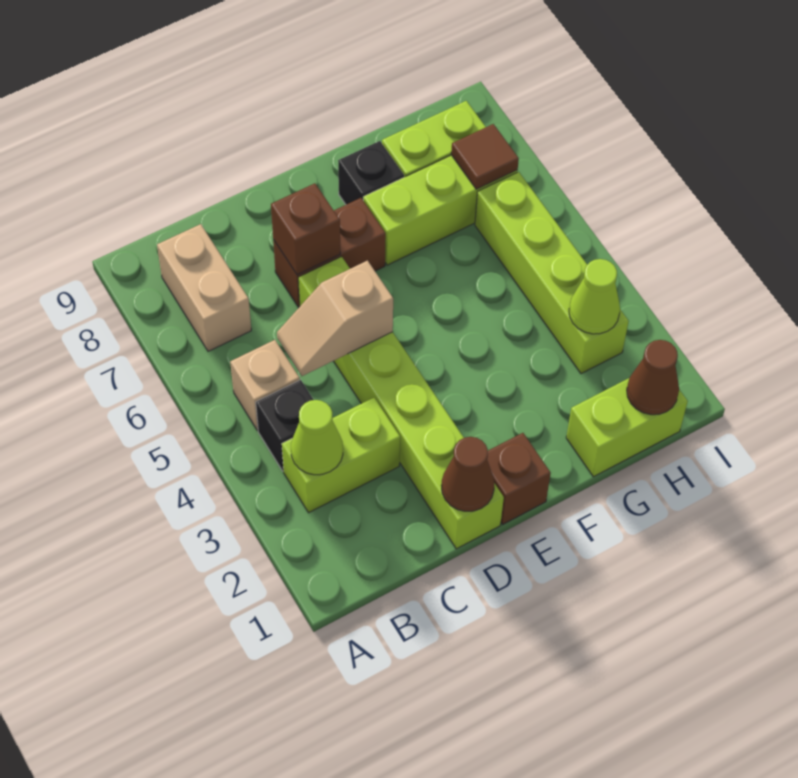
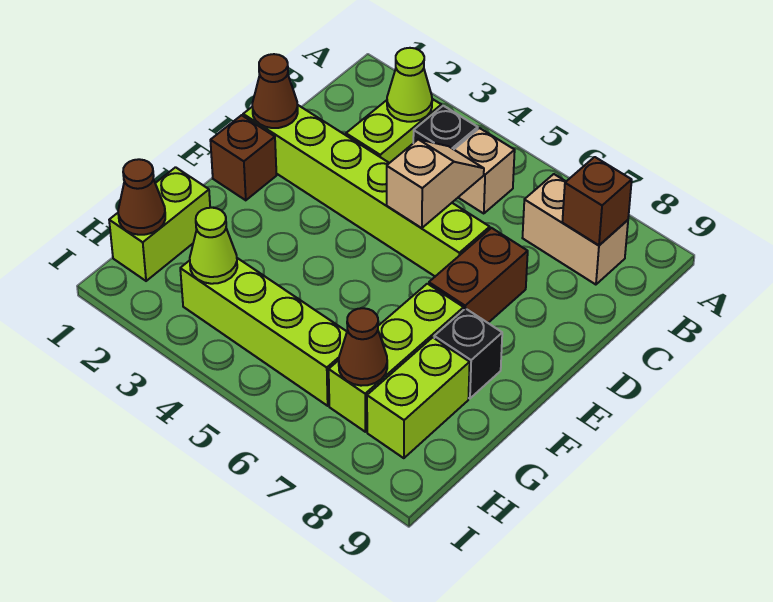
brown brick D7 level 2 -> brown brick B8 level 2
brown tile H7 level 2 -> brown cone H7 level 2

